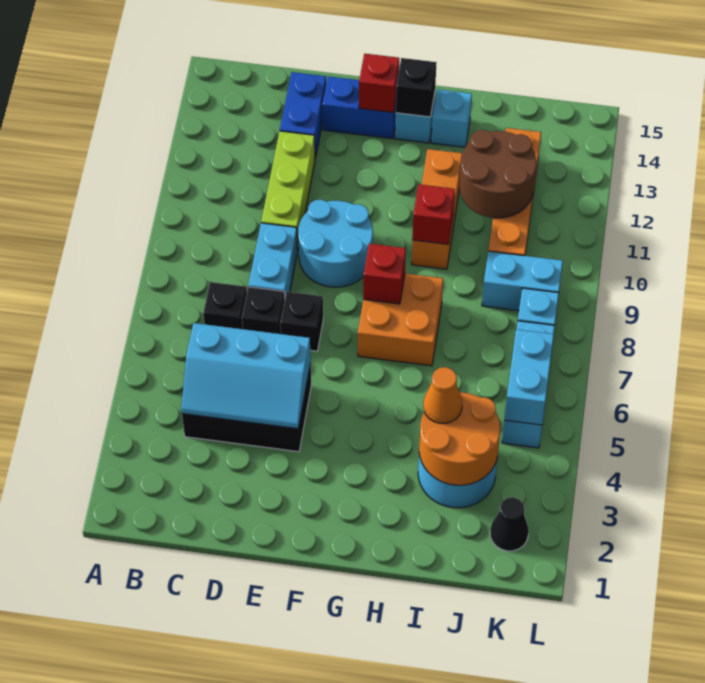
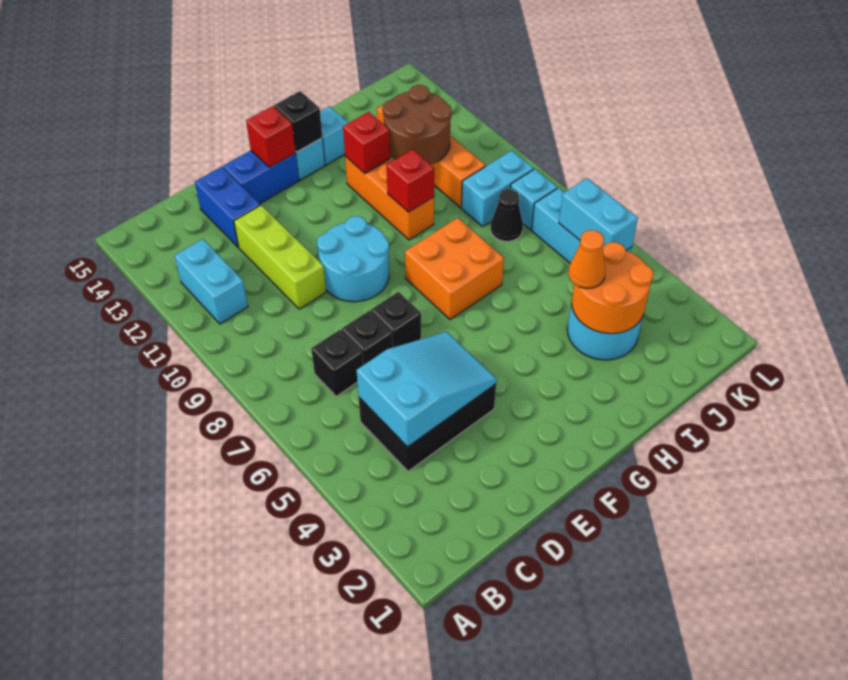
cyan slope C4:E5 level 2 top 5 -> cyan slope C4:E5 level 2 top C
cyan brick D8:D9 level 1 -> cyan brick B11:B12 level 1
red brick G8 level 2 -> red brick H12 level 2
black cone K2 level 1 -> black cone J8 level 1

